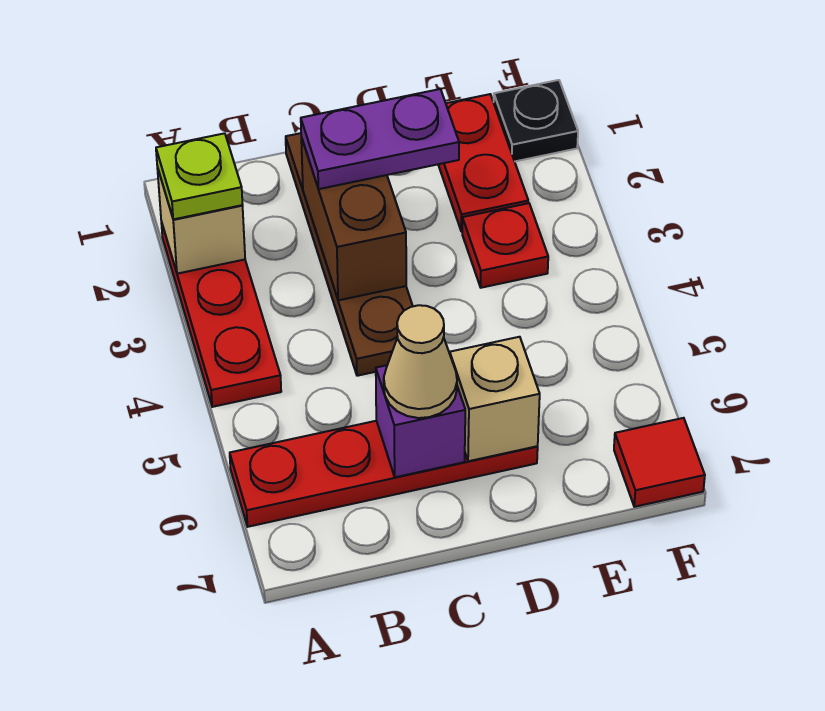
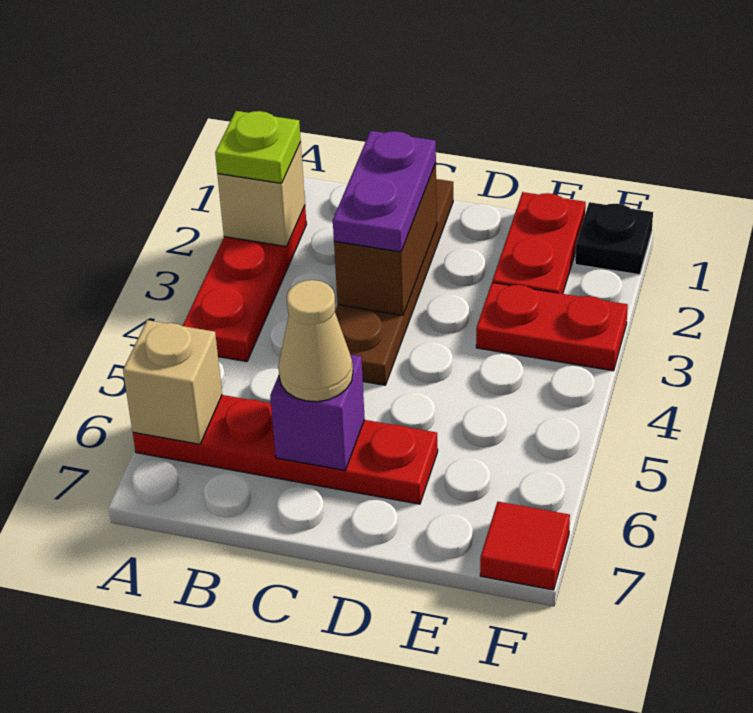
purple plate C2:D2 level 3 -> purple plate C2:C3 level 3
tan brick D6 level 2 -> tan brick A6 level 2
red plate E3 level 1 -> red plate E3:F3 level 1

